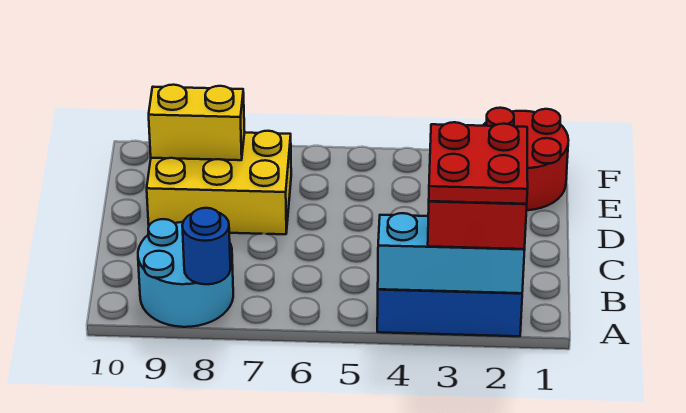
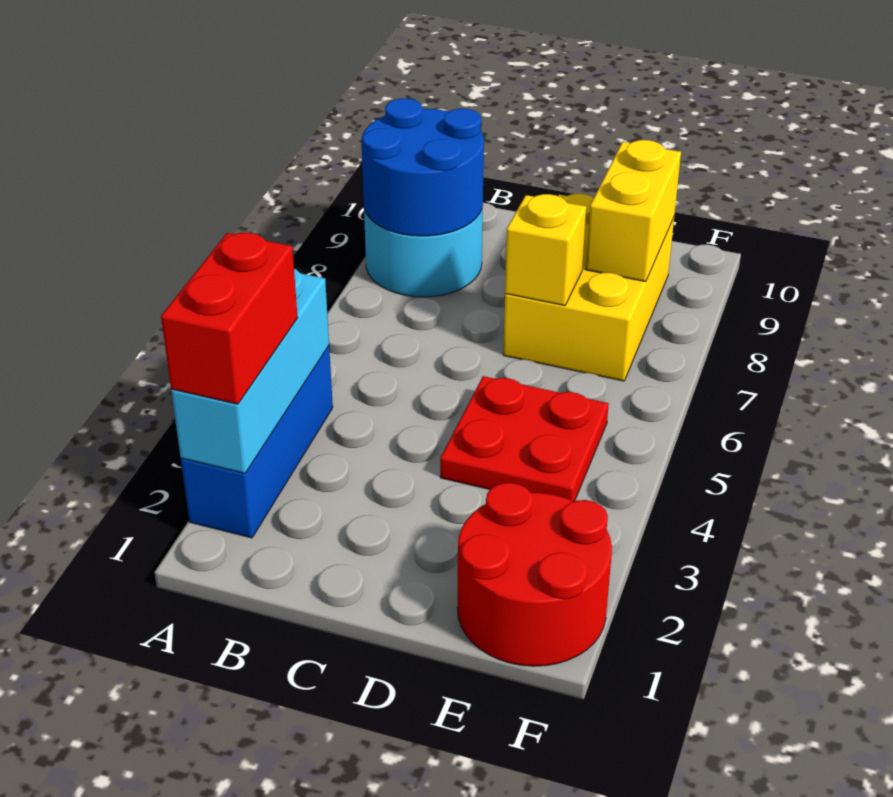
red plate A2:B3 level 4 -> red plate D4:E5 level 1
blue round brick A8 level 2 -> blue round brick A8:B9 level 2
none -> yellow brick D7 level 2

